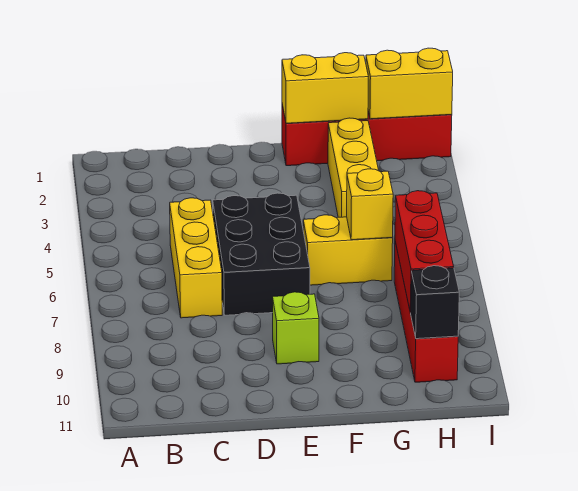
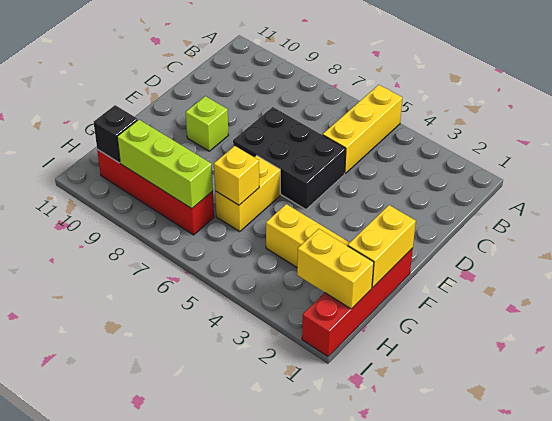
yellow brick C5:C7 level 1 -> yellow brick A5:C5 level 1
yellow brick H1:I1 level 2 -> yellow brick H1:H2 level 2
red brick H7:H9 level 2 -> lime brick H7:H9 level 2

